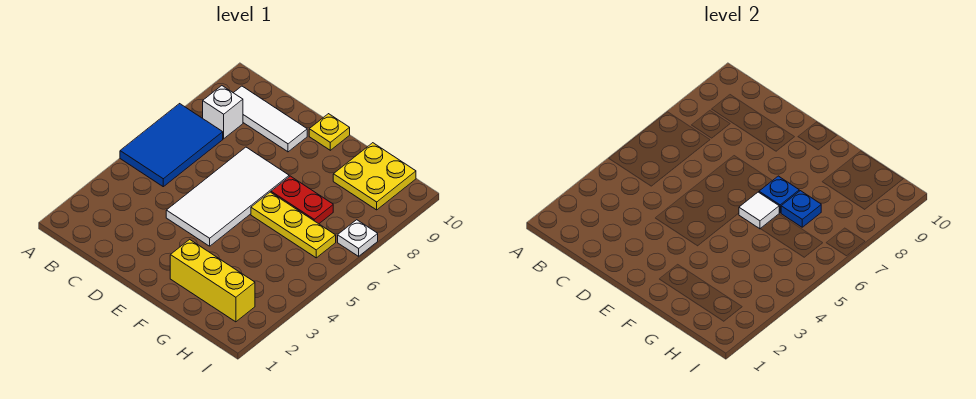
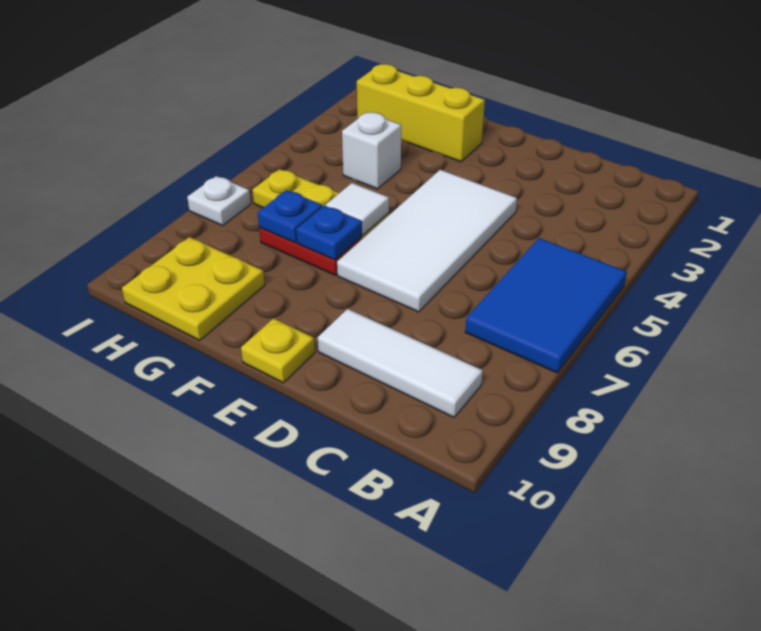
white brick B8 level 1 -> white brick G4 level 1

